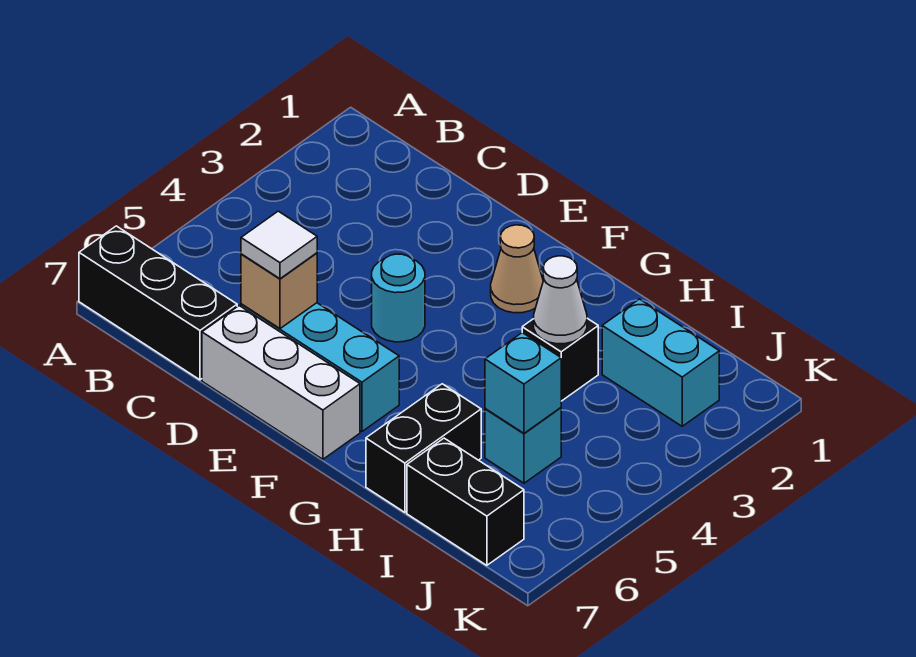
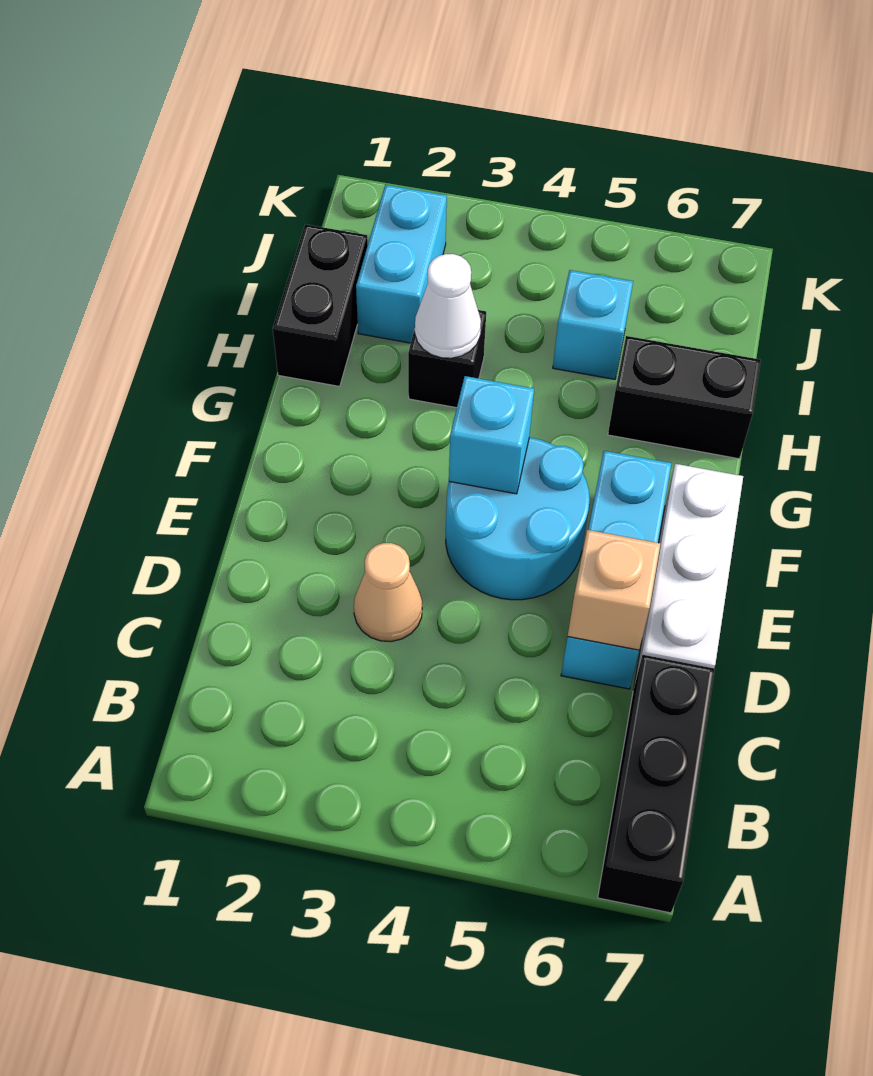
white tile D6 level 3 -> none
cyan round brick E4 level 1 -> cyan round brick E4:F5 level 1
tan cone F2 level 1 -> tan cone D3 level 1
cyan brick I5 level 2 -> cyan brick F4 level 2
black brick I7:J7 level 1 -> black brick H1:I1 level 1

